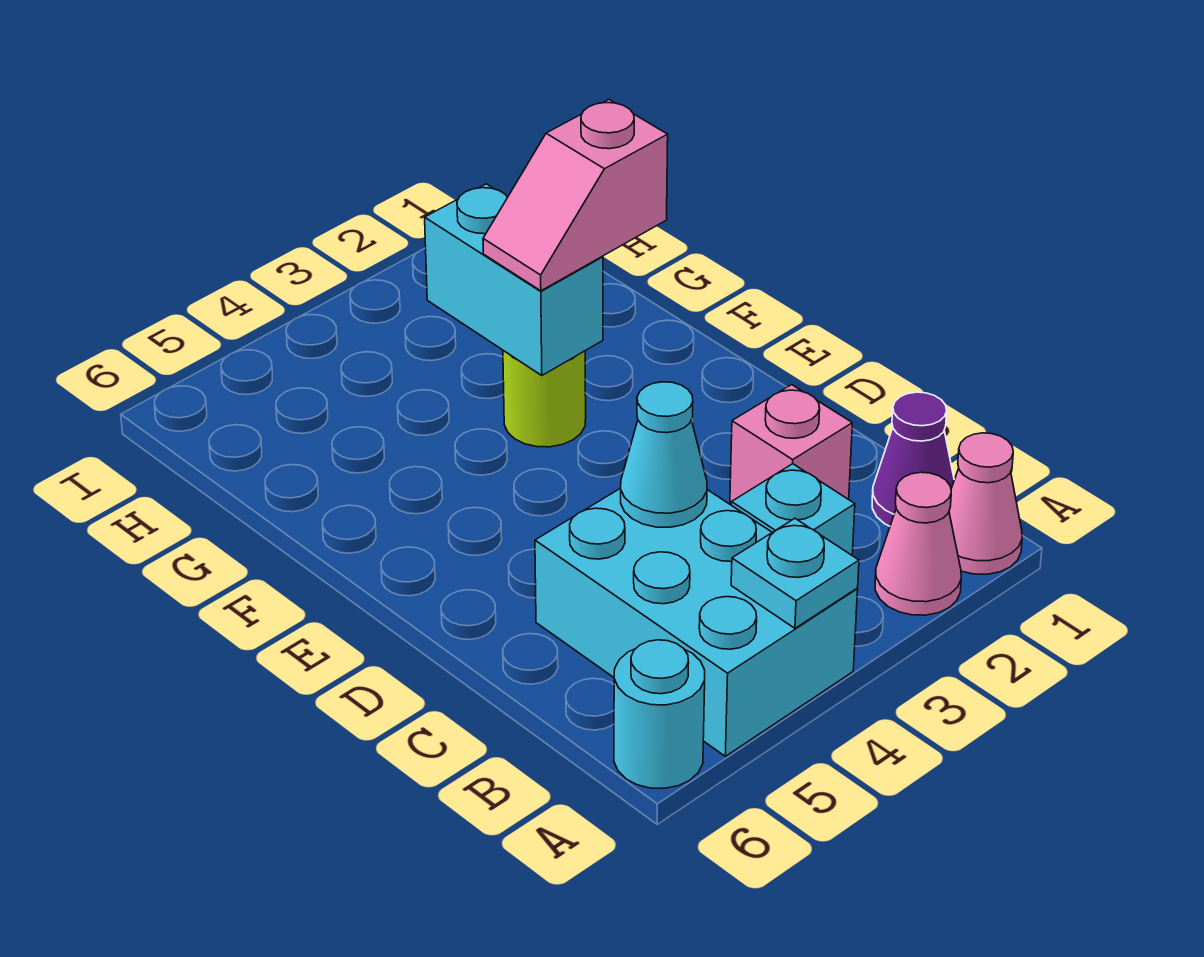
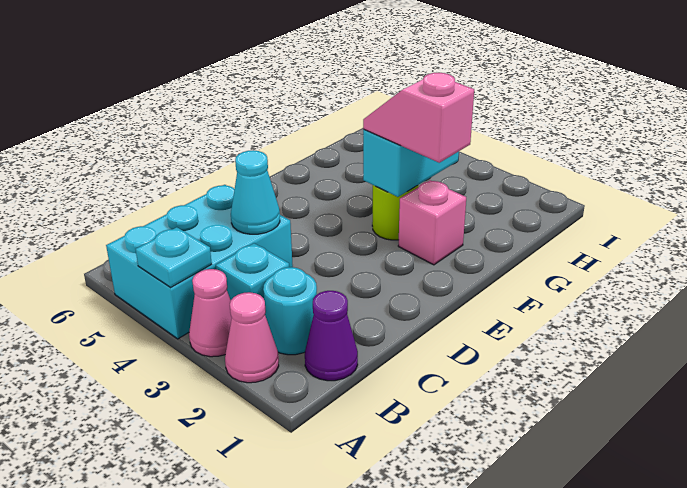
pink cone A1 level 1 -> pink cone A3 level 1
cyan round brick A6 level 1 -> cyan round brick B2 level 1
pink brick C2 level 1 -> pink brick F2 level 1

